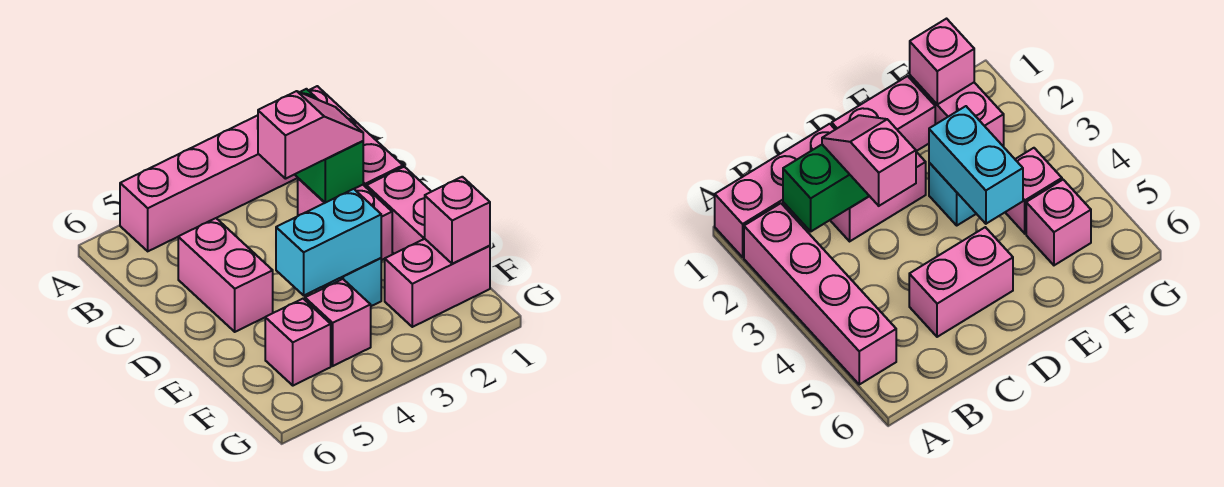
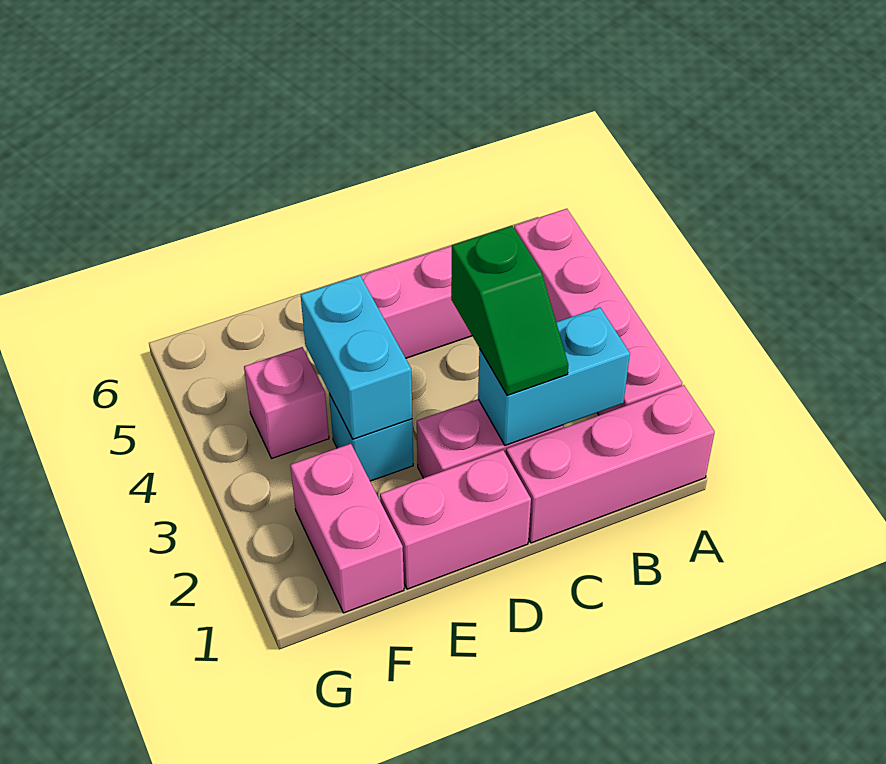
green brick B2:C2 level 2 -> cyan brick B2:C2 level 2
pink slope C2:C3 level 3 top 3 -> green slope C2:C3 level 3 top 3
pink brick F1 level 2 -> none
pink brick F5 level 1 -> none

